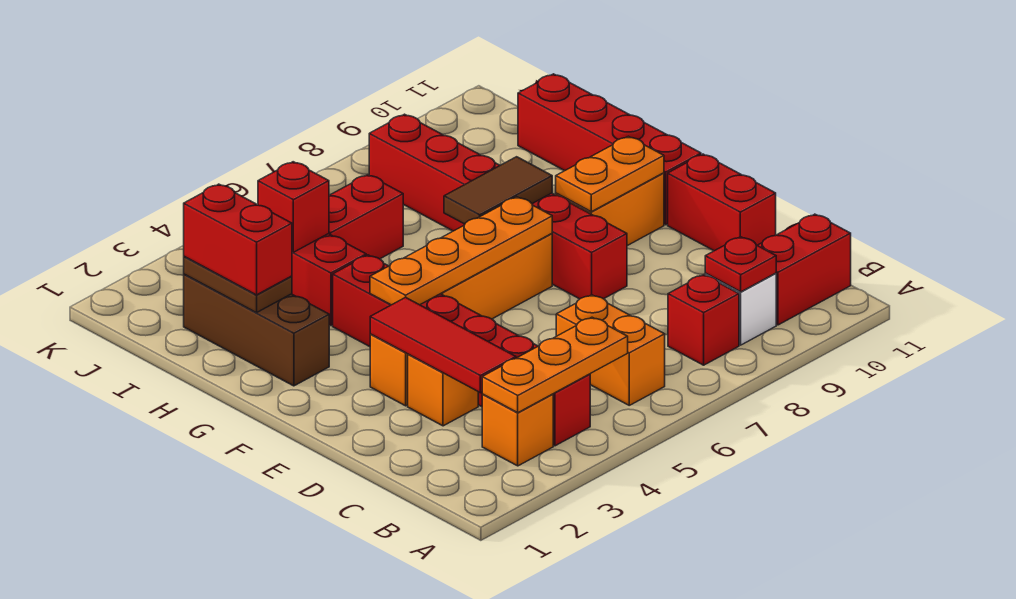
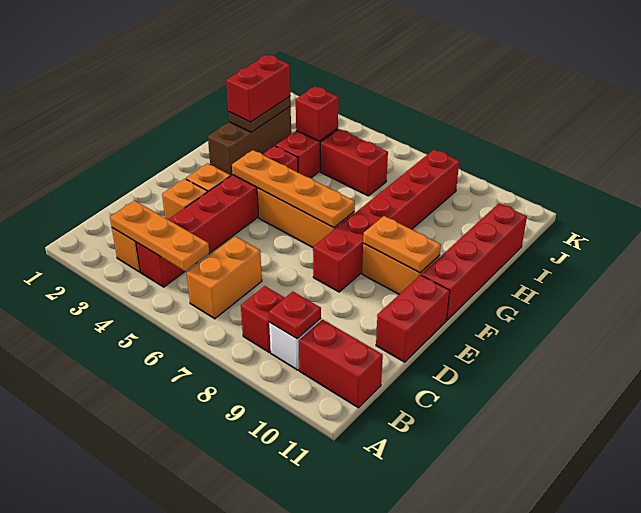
red tile C3:E3 level 2 -> none
brown tile G7:G8 level 2 -> none

